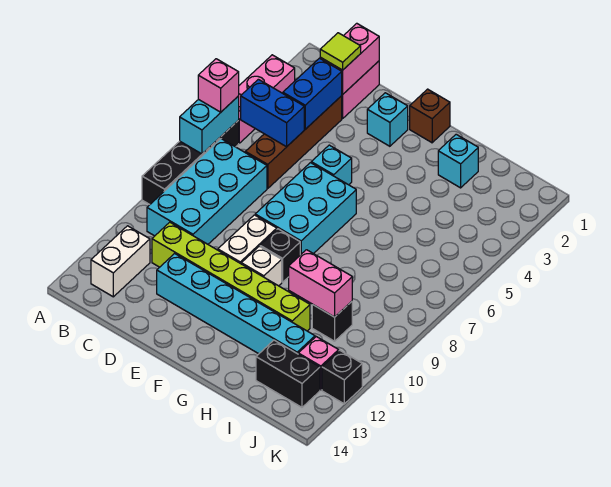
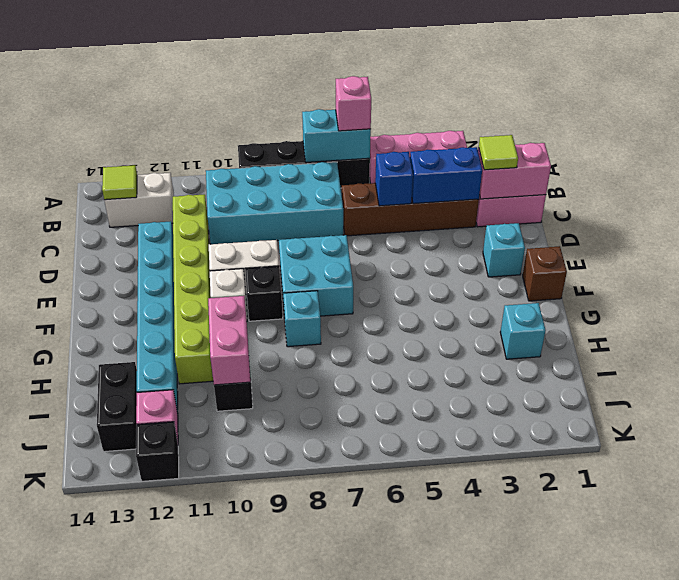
blue brick B5:C5 level 2 -> blue brick C5 level 2
none -> lime tile B13 level 2
cyan brick E5 level 1 -> cyan brick G8 level 1
cyan brick E6:F8 level 1 -> cyan brick E7:F8 level 1

